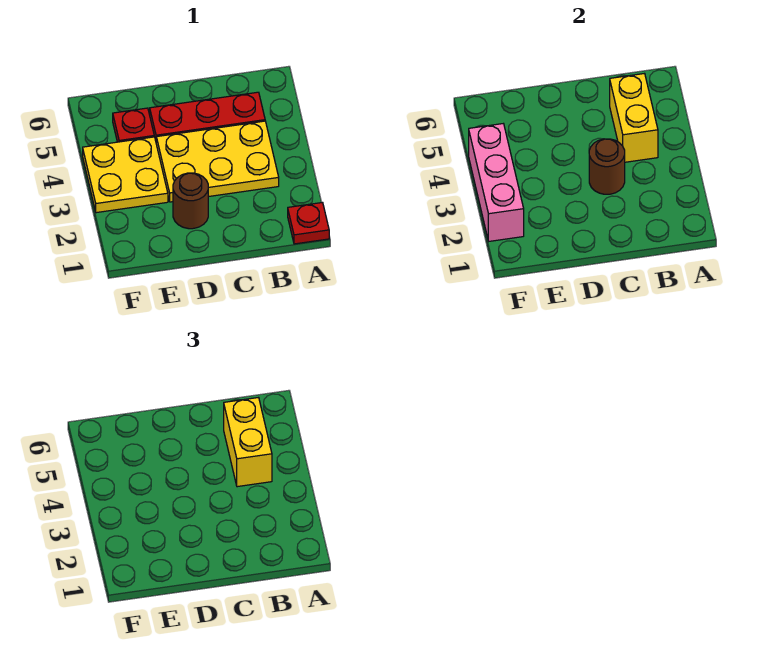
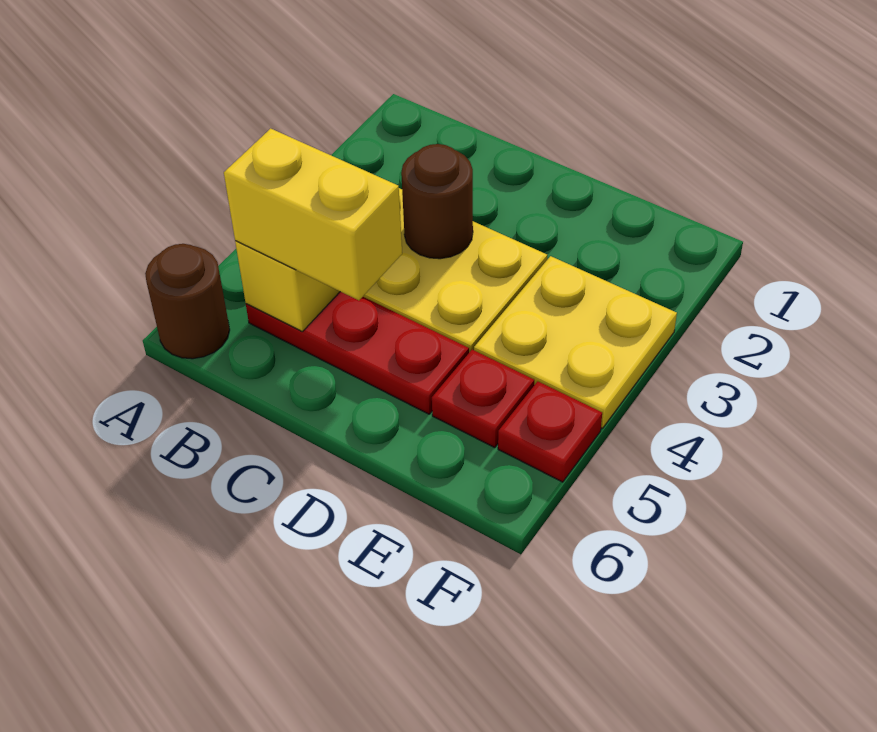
red plate A1 level 1 -> red plate F5 level 1
yellow brick B4:B5 level 3 -> yellow brick B5:C5 level 3
brown round brick D2 level 1 -> brown round brick A6 level 1
pink brick F2:F4 level 2 -> none

